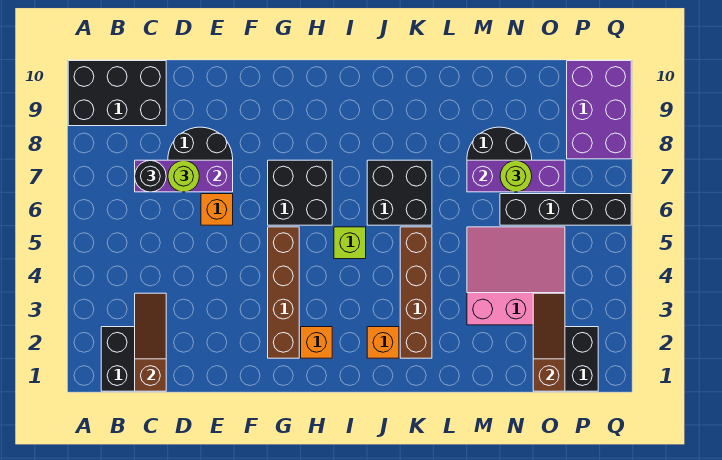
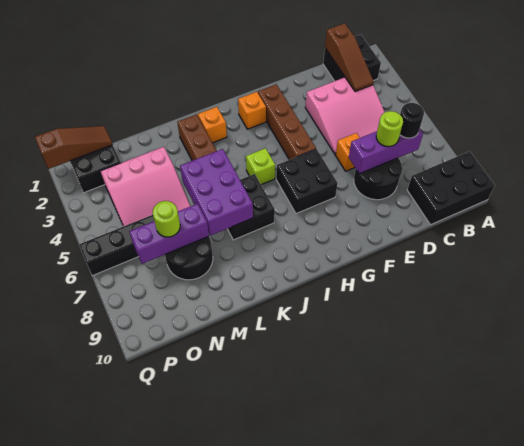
none -> pink slope C3:E5 level 1 top 3
brown slope O1:O3 level 2 top 1 -> brown slope O1:Q1 level 2 top Q
purple brick P8:Q10 level 1 -> purple brick K5:L7 level 2

